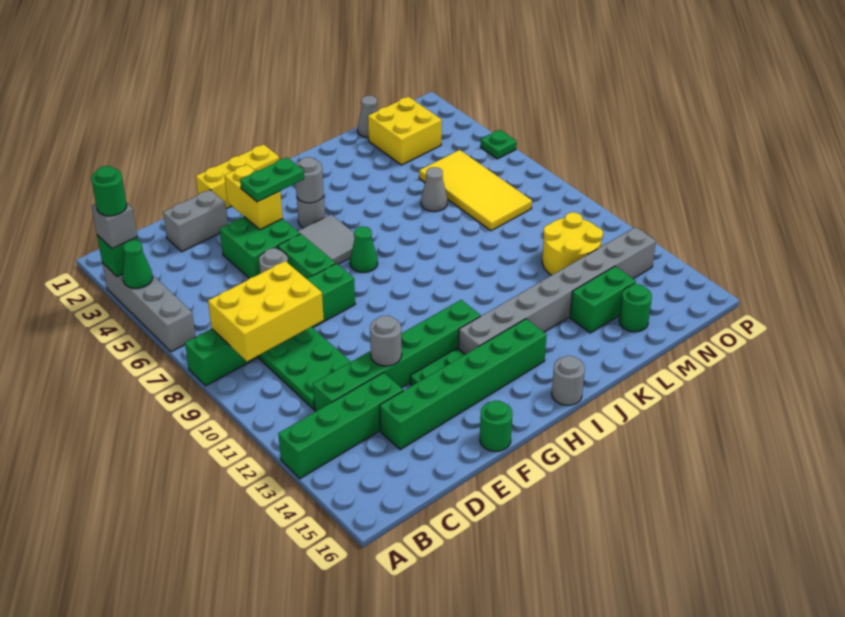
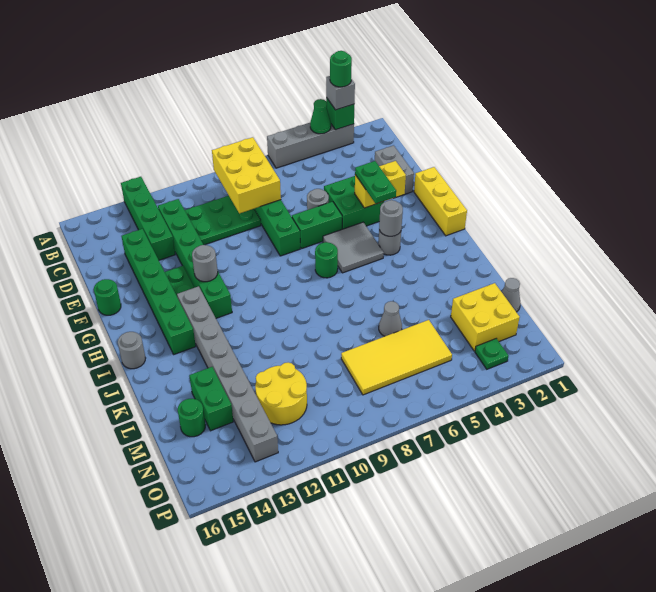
grey round brick E12 level 2 -> grey round brick G12 level 2
green cone H7 level 1 -> green round brick H7 level 1
green plate P5 level 1 -> green plate O3 level 1

